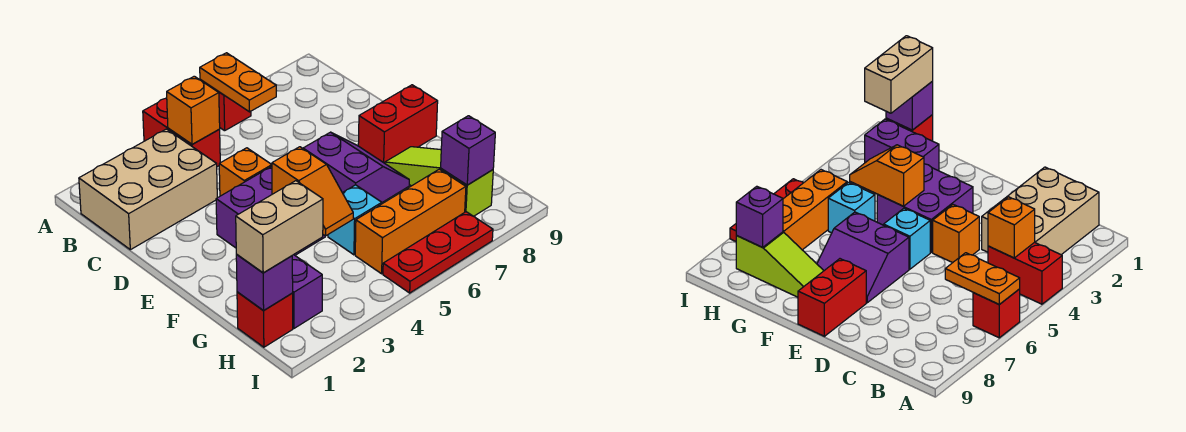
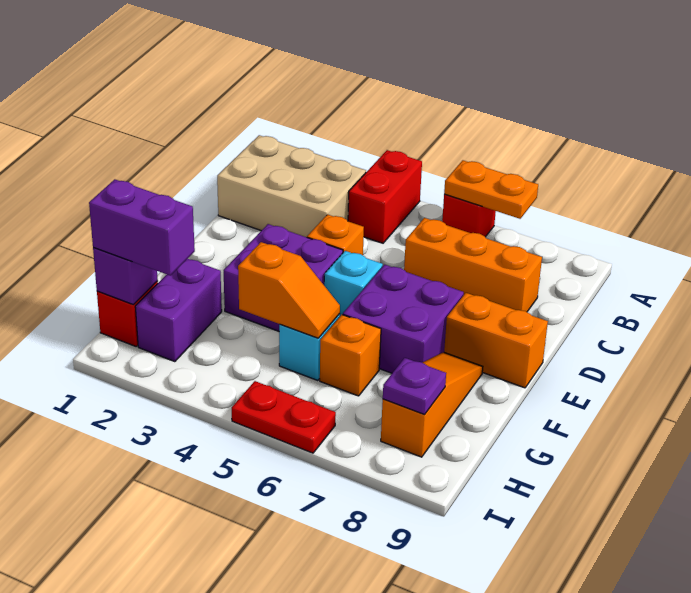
orange plate A6:B6 level 2 -> orange plate A6:A7 level 2
orange brick B4 level 2 -> orange brick G6 level 1
purple slope E6:F7 level 1 top 6 -> purple brick E6:F7 level 1
red brick E8:E9 level 1 -> orange brick E8:E9 level 1
orange slope F4:G4 level 2 top F -> orange slope G4:G5 level 2 top 4
lime slope F8:H8 level 1 top H -> orange slope F8:H8 level 1 top H
tan brick H1:H2 level 3 -> purple brick H1:H2 level 3
orange brick H5:H7 level 1 -> orange brick C6:C8 level 1
purple brick H8 level 2 -> purple plate H8 level 2
red plate I5:I7 level 1 -> red plate I5:I6 level 1

